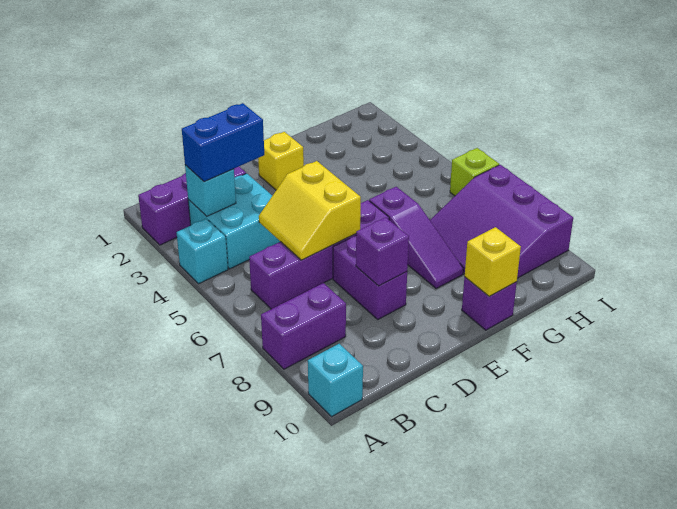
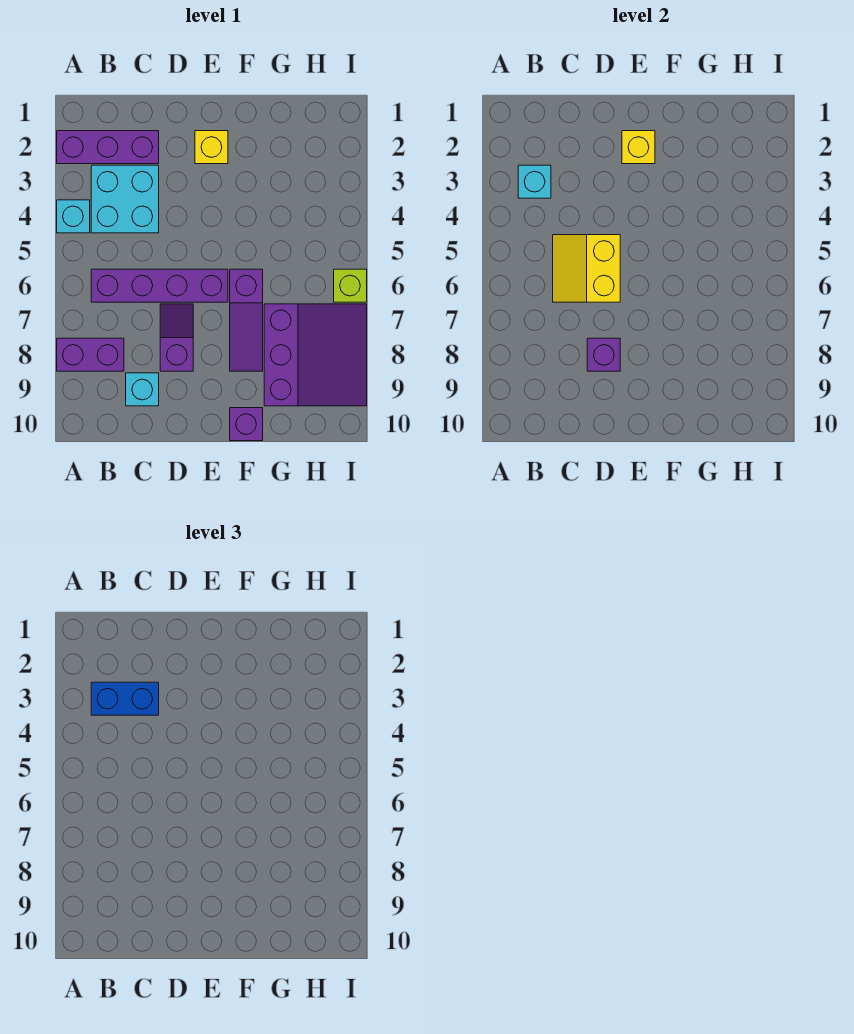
cyan brick A10 level 1 -> cyan brick C9 level 1
purple brick D7:D8 level 1 -> purple slope D7:D8 level 1 top 8
yellow brick F10 level 2 -> yellow brick E2 level 2
purple slope G7:I9 level 1 top I -> purple slope G7:I9 level 1 top G

